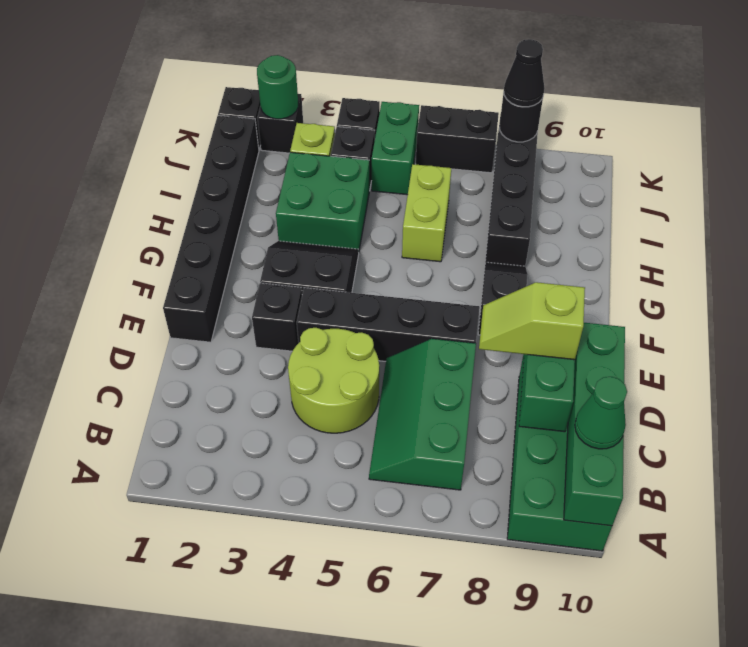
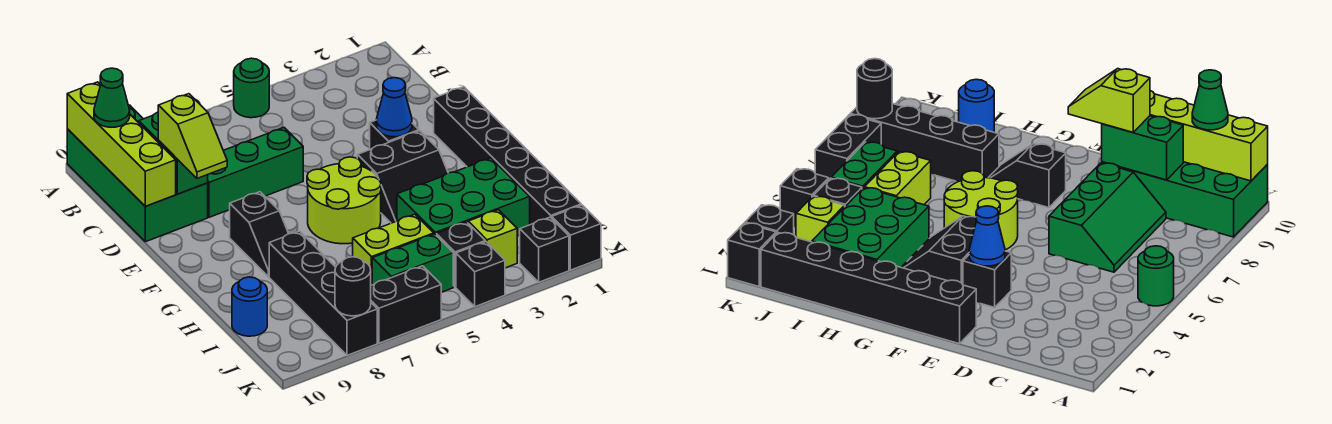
green brick A10:D10 level 2 -> lime brick A10:D10 level 2
green slope B6:D7 level 1 top 7 -> green slope C6:D8 level 1 top D
lime round brick C4:D5 level 1 -> lime round brick F5:G6 level 1
lime slope D8:D9 level 3 top 9 -> lime slope D9:E9 level 3 top D
none -> blue cone E3 level 2
black brick E4:E7 level 1 -> none
green brick H3:I4 level 1 -> green brick H2:I4 level 1
lime brick H6:I6 level 1 -> lime brick I5:I6 level 1
none -> blue round brick I10 level 1
green brick J5:K5 level 1 -> green brick J5:J6 level 1
green round brick K2 level 2 -> green round brick A5 level 1
black cone K8 level 3 -> none

